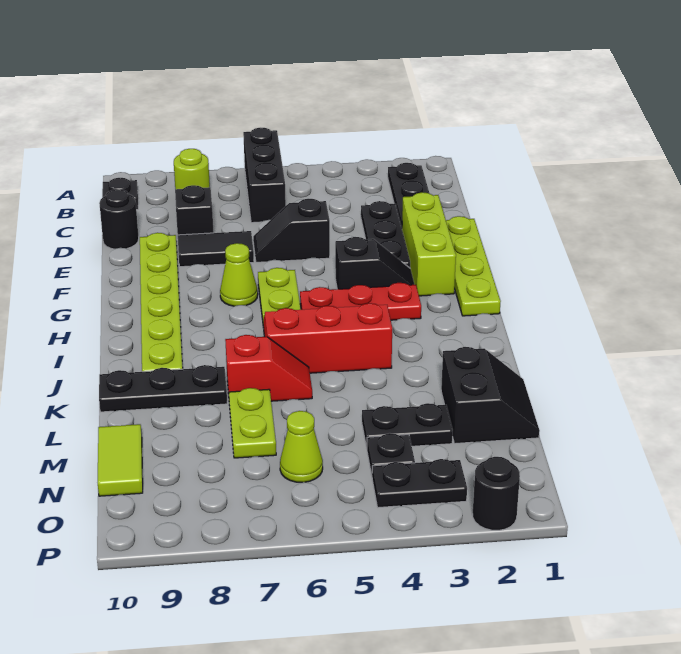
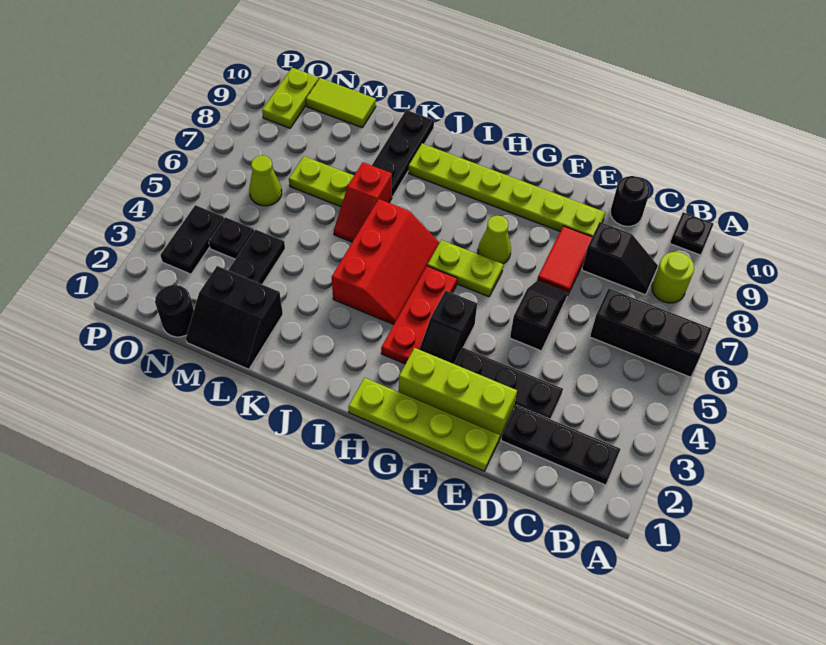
black tile E7:E8 level 1 -> red tile E7:E8 level 1
none -> lime plate O9:O10 level 1
black round brick P2 level 1 -> black round brick N1 level 1

